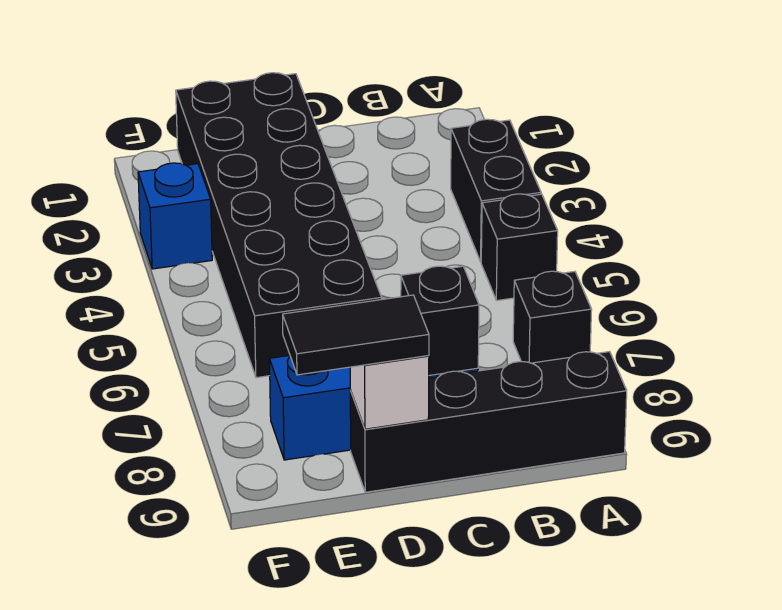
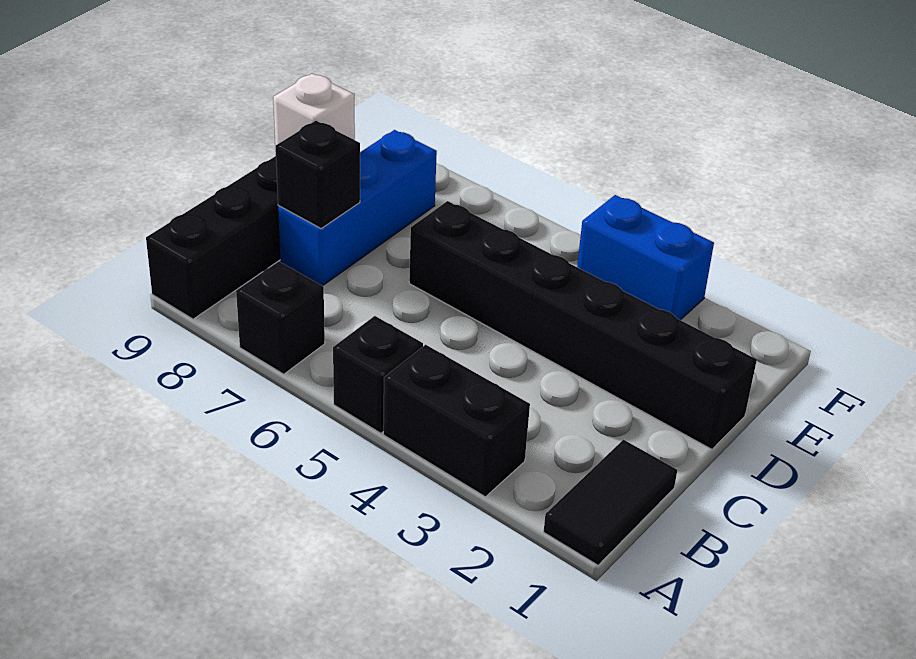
black brick D1:E6 level 1 -> black brick D1:D6 level 1
black tile D9:E9 level 3 -> black tile A1:B1 level 1
blue brick F3 level 1 -> blue brick F3:F4 level 1

